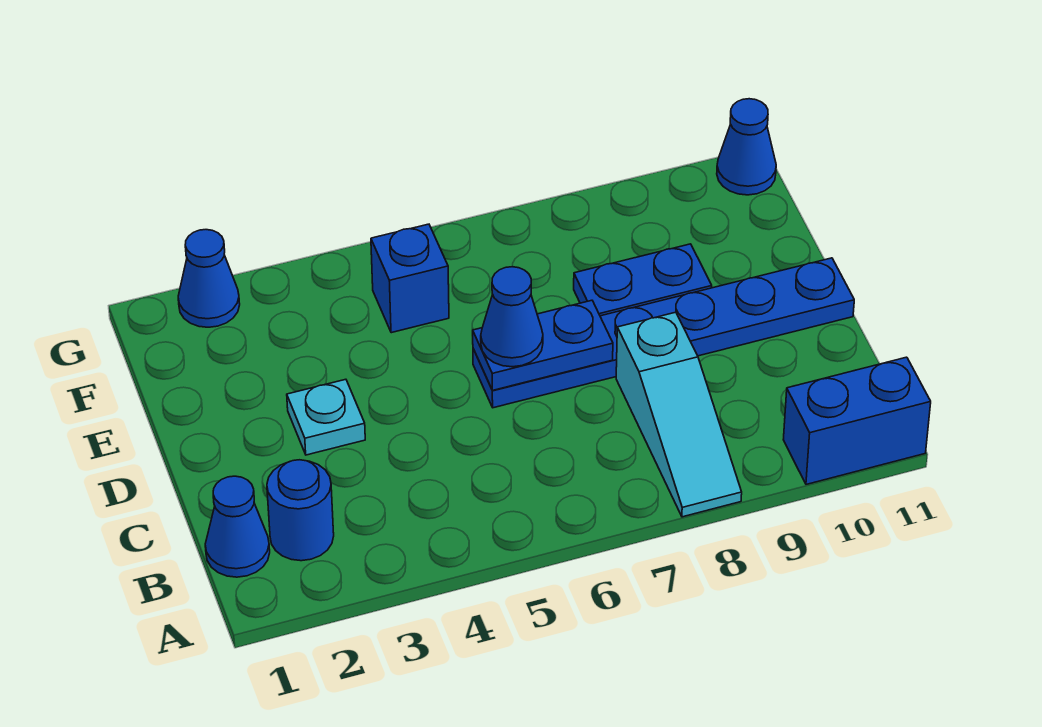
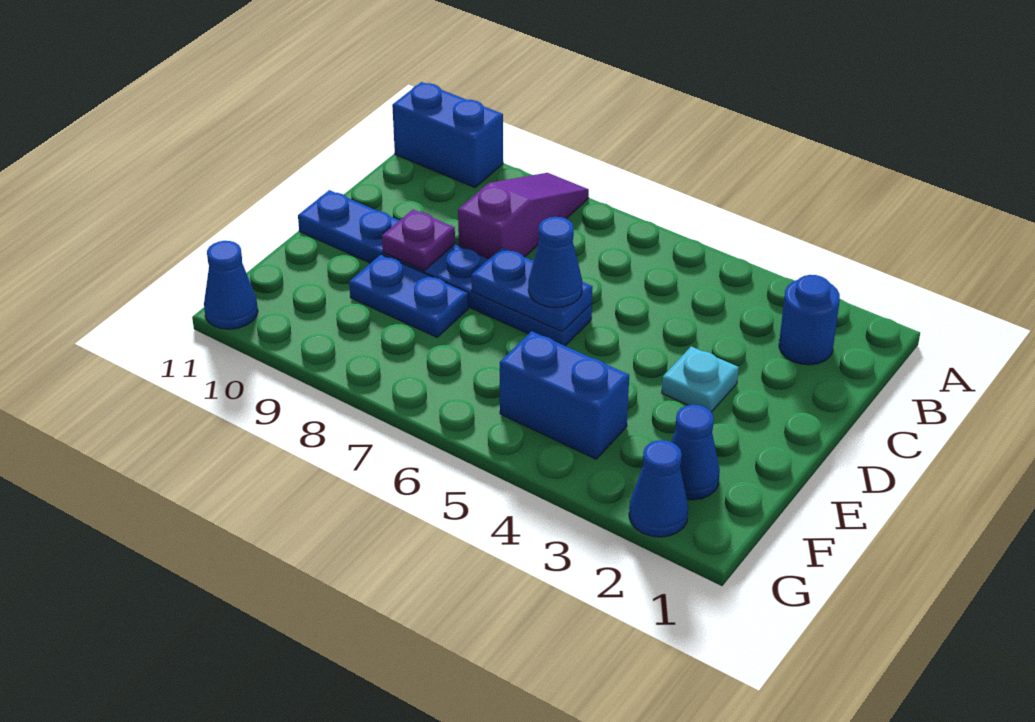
cyan slope A8:C8 level 1 top C -> purple slope A8:C8 level 1 top C
blue cone B1 level 1 -> blue cone F2 level 1
none -> purple plate D9 level 2
blue brick F5 level 1 -> blue brick F4:F5 level 1

